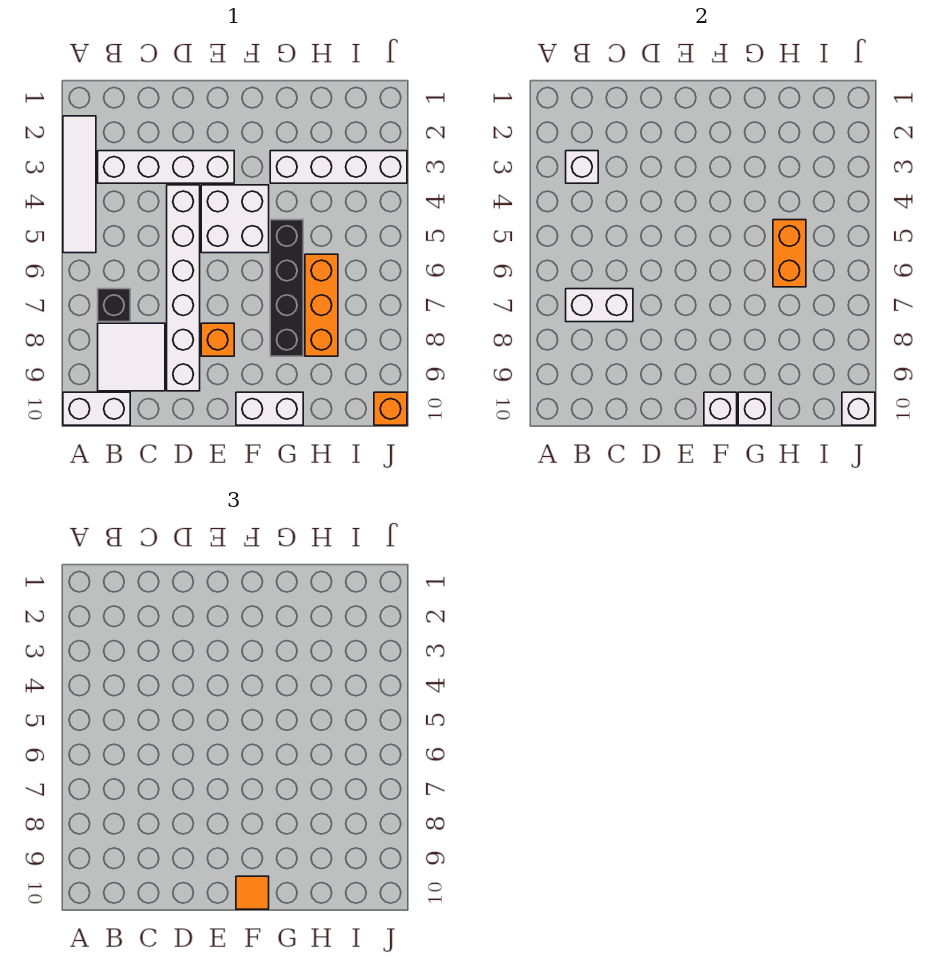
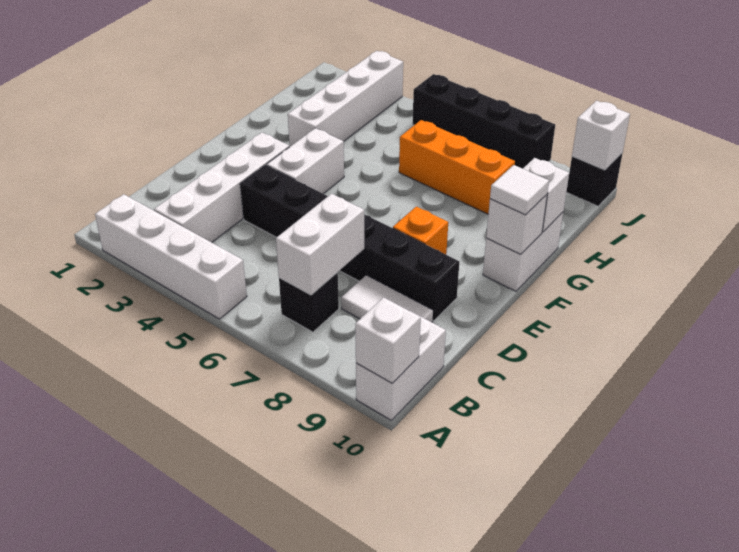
white tile A2:A5 level 1 -> white brick A2:A5 level 1
white brick B3 level 2 -> white brick A10 level 2
white tile B8:C9 level 1 -> white tile C8:C9 level 1
white brick D4:D9 level 1 -> black brick D4:D9 level 1
white brick E4:F5 level 1 -> white brick E4:F4 level 1
orange tile F10 level 3 -> white tile F10 level 3
black brick G5:G8 level 1 -> black brick J5:J8 level 1
orange brick H5:H6 level 2 -> none
orange brick J10 level 1 -> black brick J10 level 1

